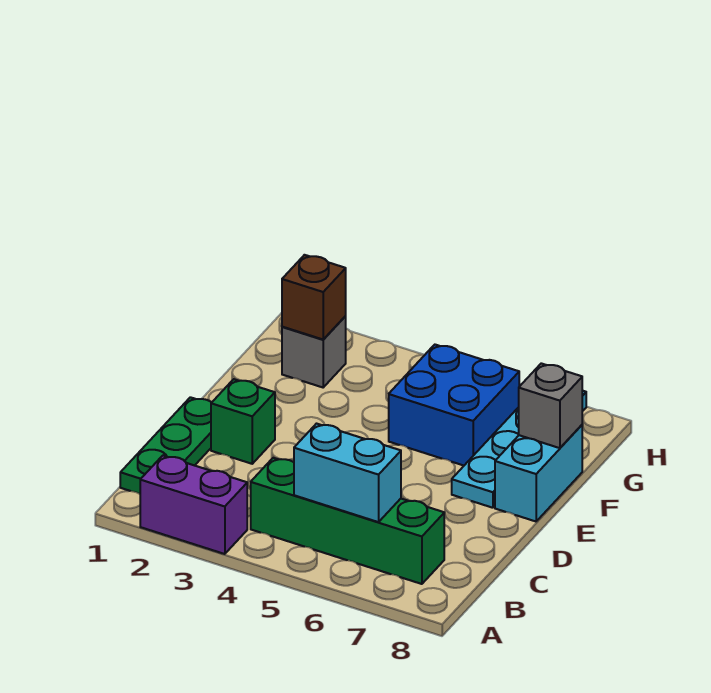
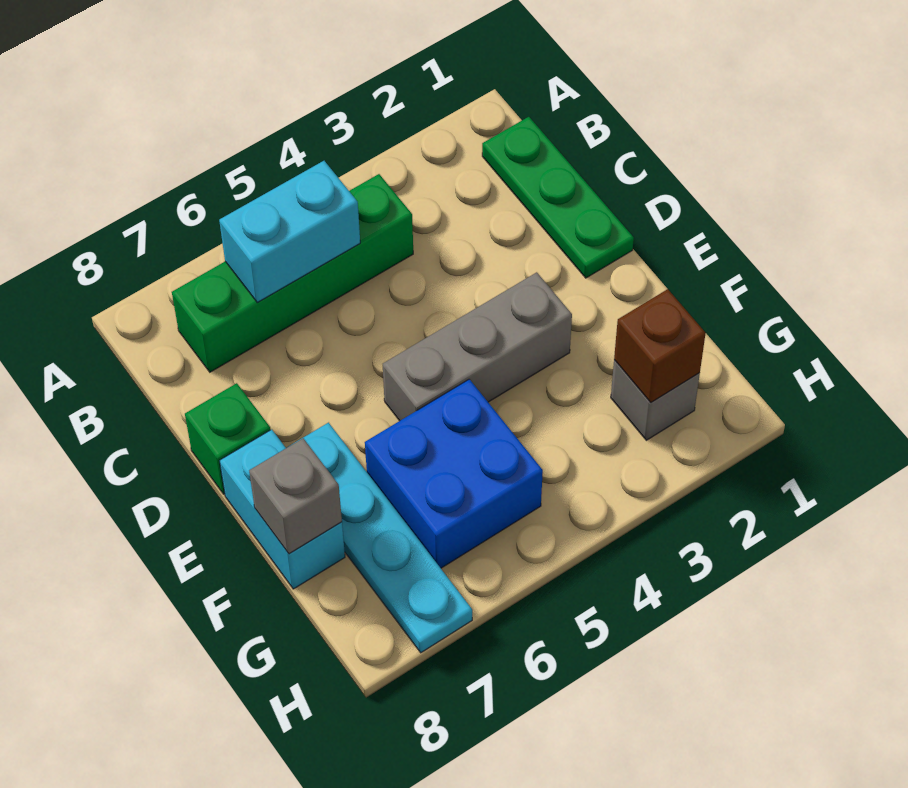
purple brick A2:A3 level 1 -> none
green brick D2 level 1 -> green brick D8 level 1
none -> grey brick E3:E5 level 1

